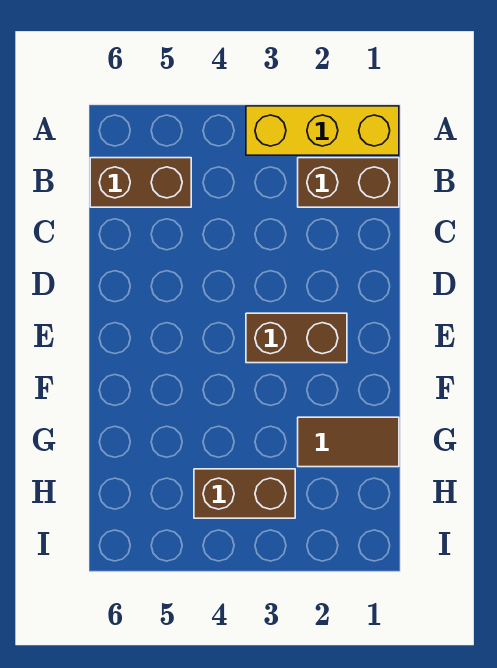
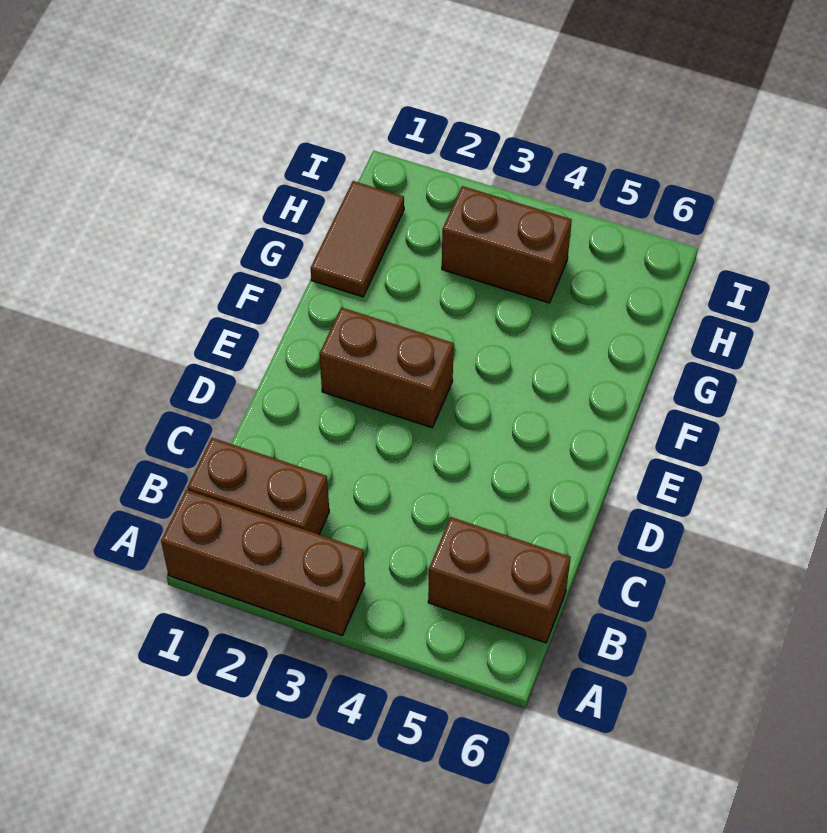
yellow brick A1:A3 level 1 -> brown brick A1:A3 level 1
brown tile G1:G2 level 1 -> brown tile G1:H1 level 1

